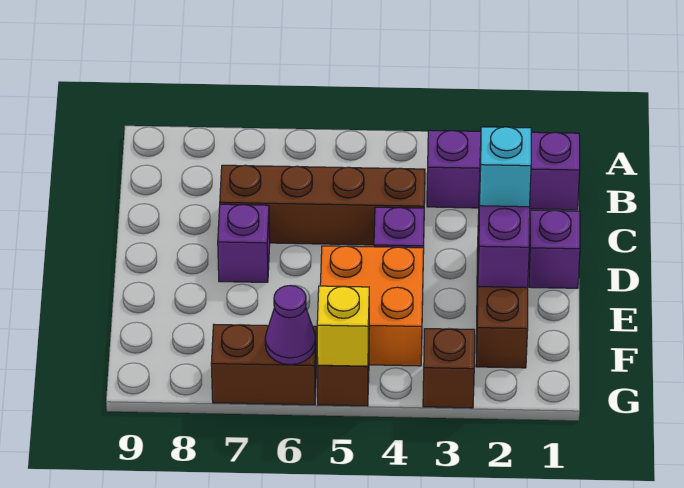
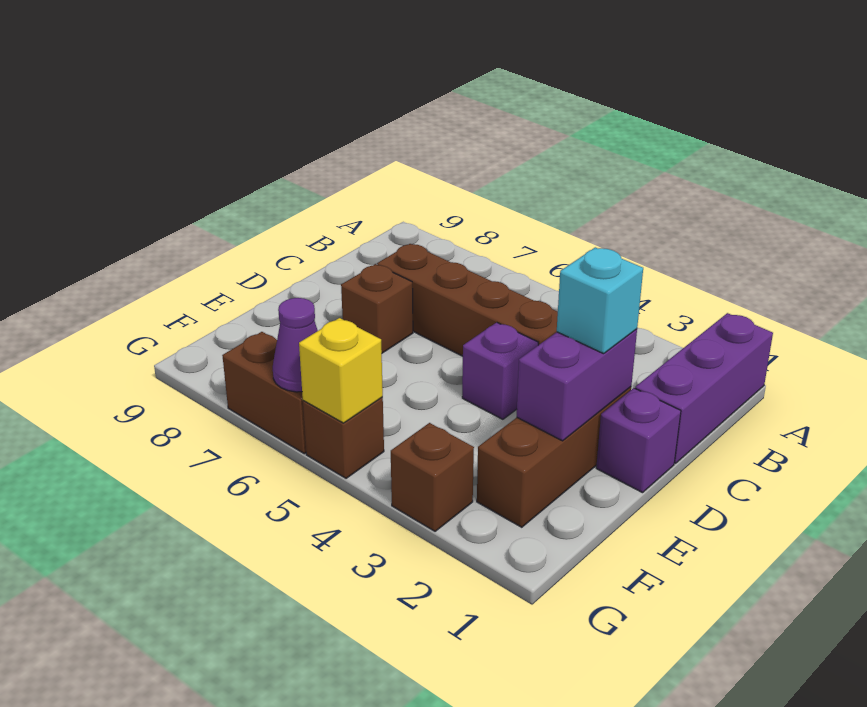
purple brick B1:B3 level 1 -> purple brick A1:C1 level 1
purple brick D7 level 1 -> brown brick D7 level 1
orange brick E4:F5 level 1 -> none

